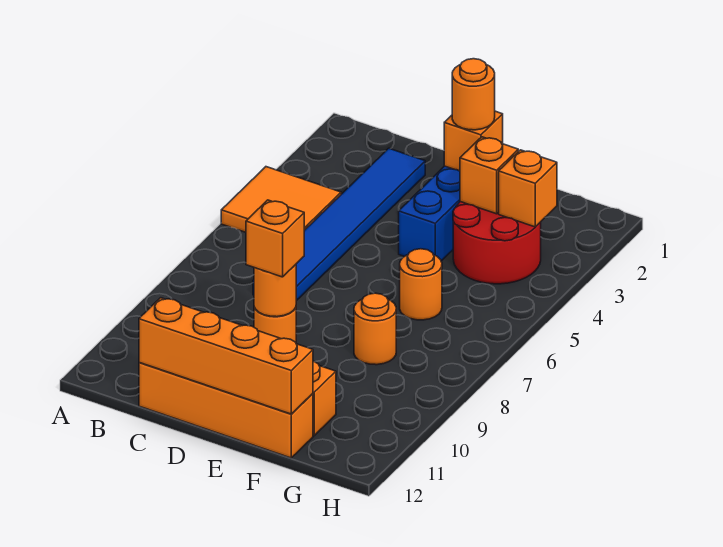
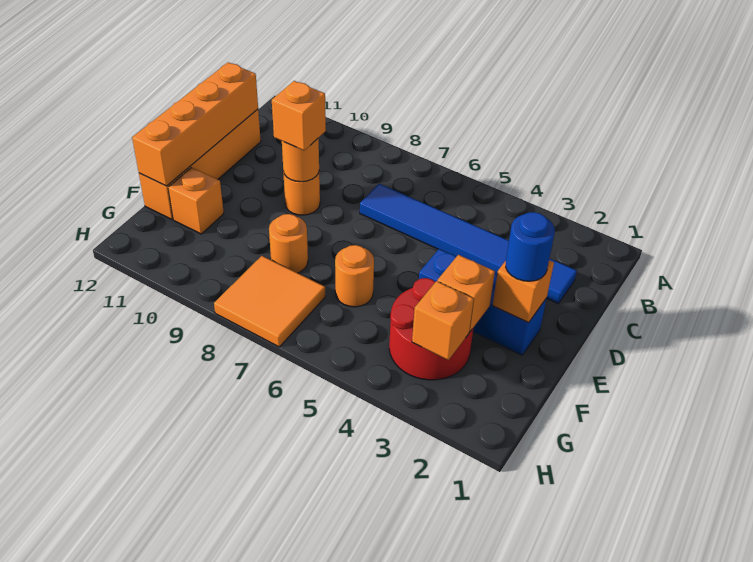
orange tile A4:B5 level 1 -> orange tile G7:H8 level 1
orange round brick E2 level 3 -> blue round brick E2 level 3

